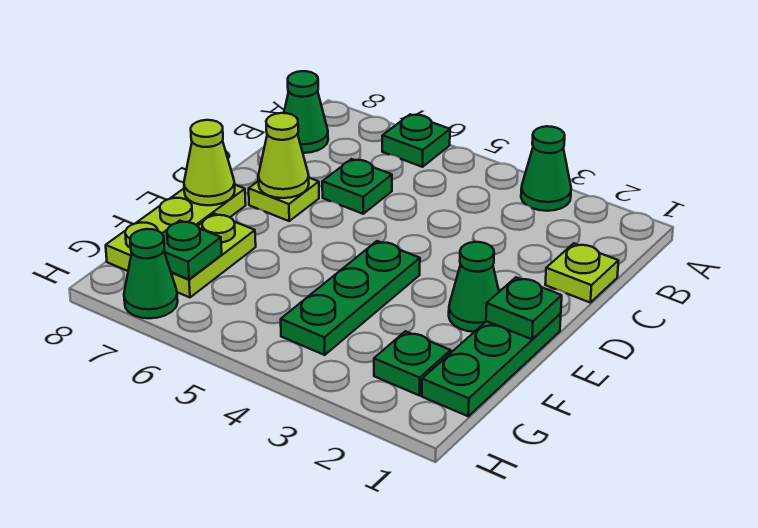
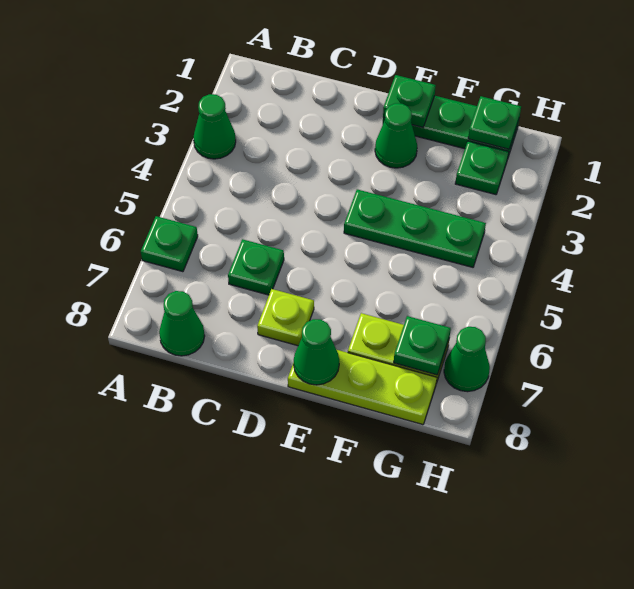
lime plate C1 level 1 -> none
lime cone D7 level 2 -> none
lime cone E8 level 2 -> green cone E8 level 2
none -> green plate G1 level 2

